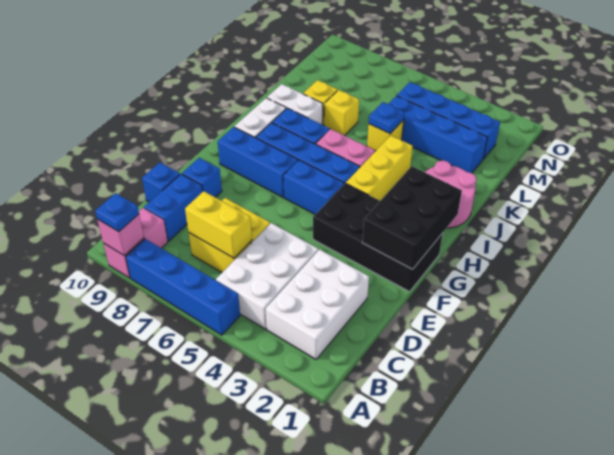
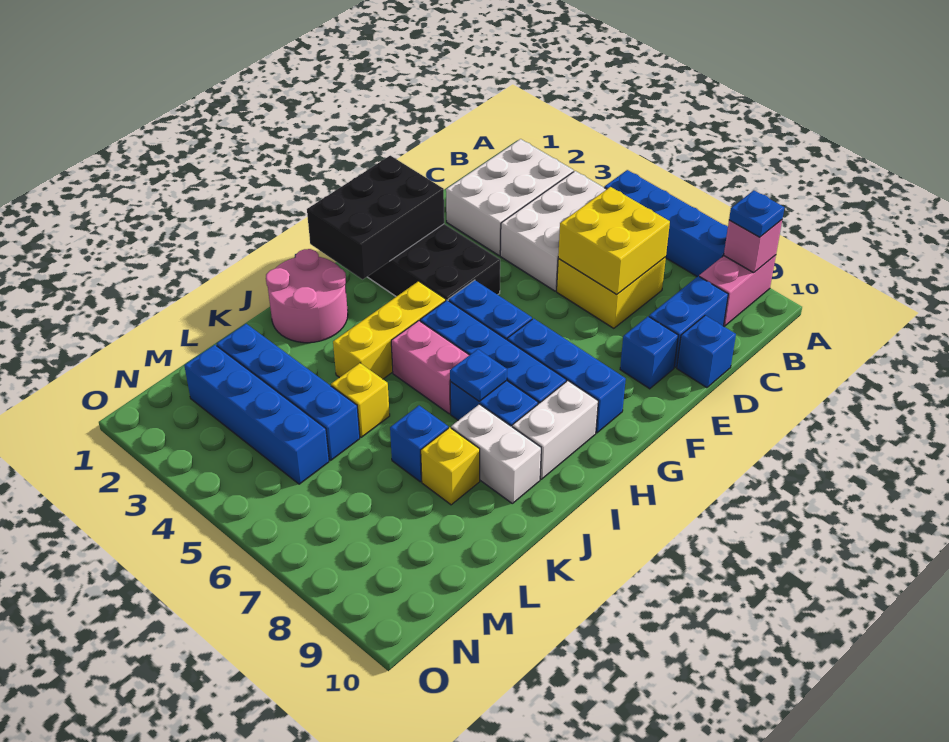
yellow brick C6:C7 level 2 -> yellow brick C6:D7 level 2
blue plate K5 level 2 -> blue plate I7 level 2
yellow brick K7 level 1 -> blue brick K7 level 1

